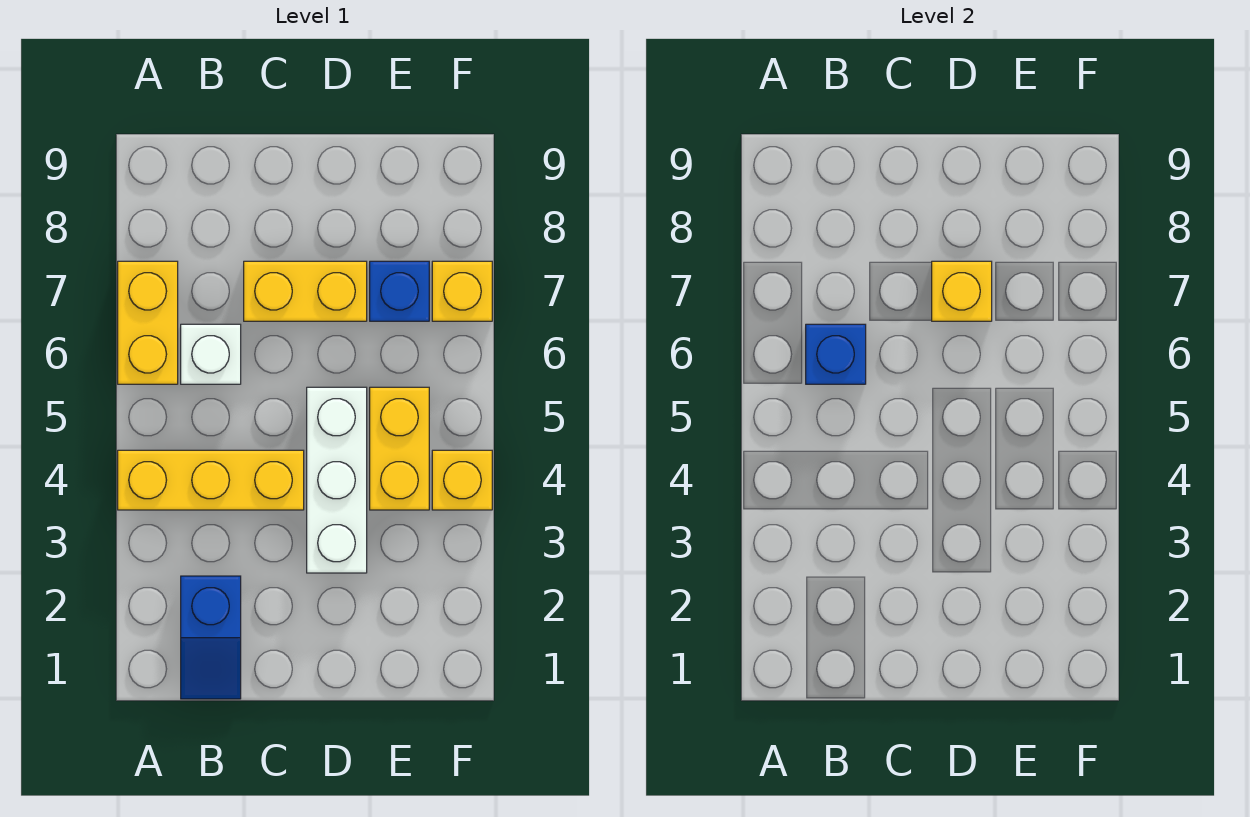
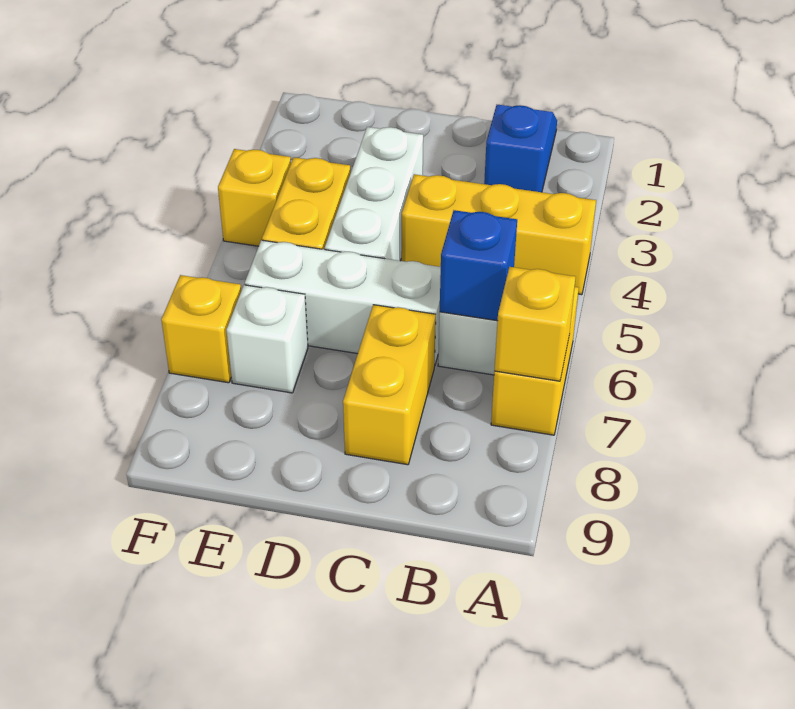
none -> white brick C6:E6 level 1
yellow brick C7:D7 level 1 -> yellow brick C7:C8 level 1
yellow brick D7 level 2 -> yellow brick A7 level 2
blue brick E7 level 1 -> white brick E7 level 1

